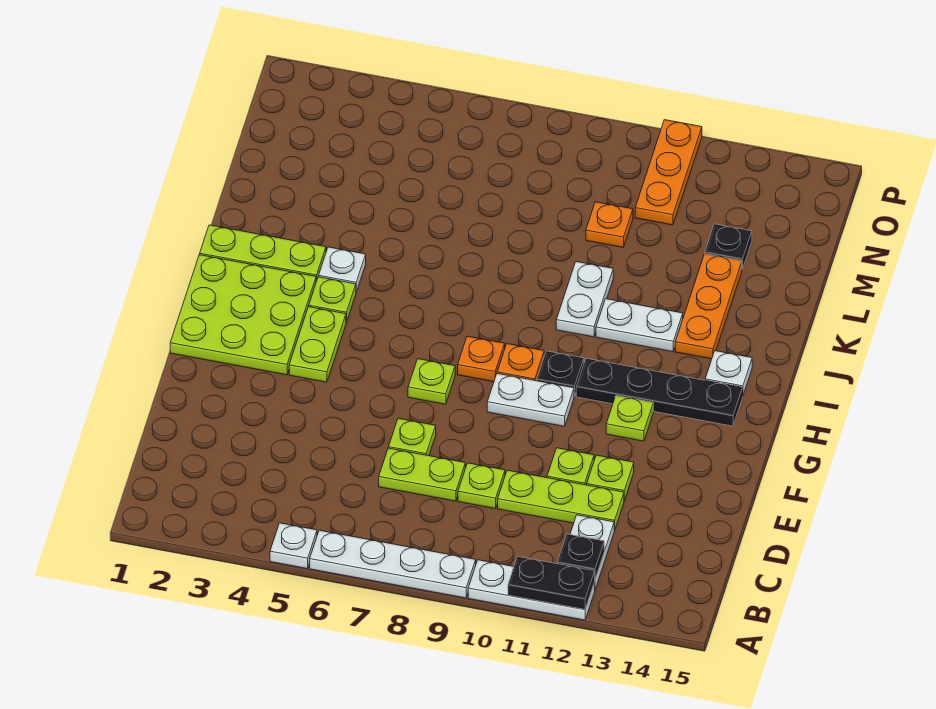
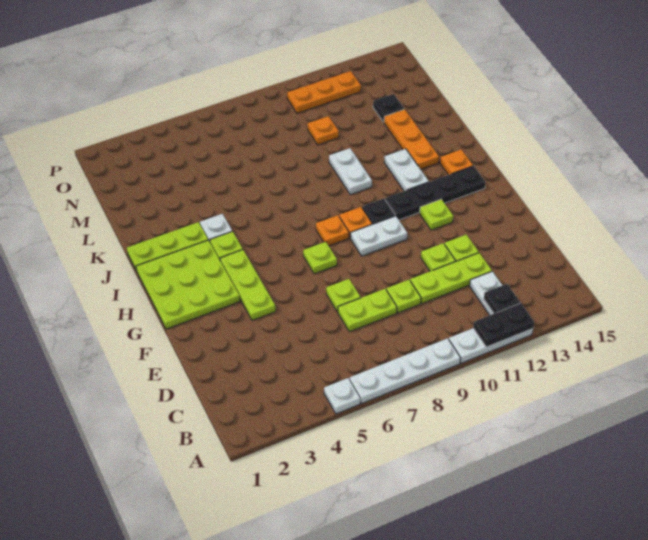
lime plate G4:H4 level 1 -> lime plate F4:H4 level 1
white plate I14 level 1 -> orange plate I14 level 1
white plate J11:J12 level 1 -> white plate I12:J12 level 1
orange plate N11:P11 level 1 -> orange plate O10:O12 level 1

